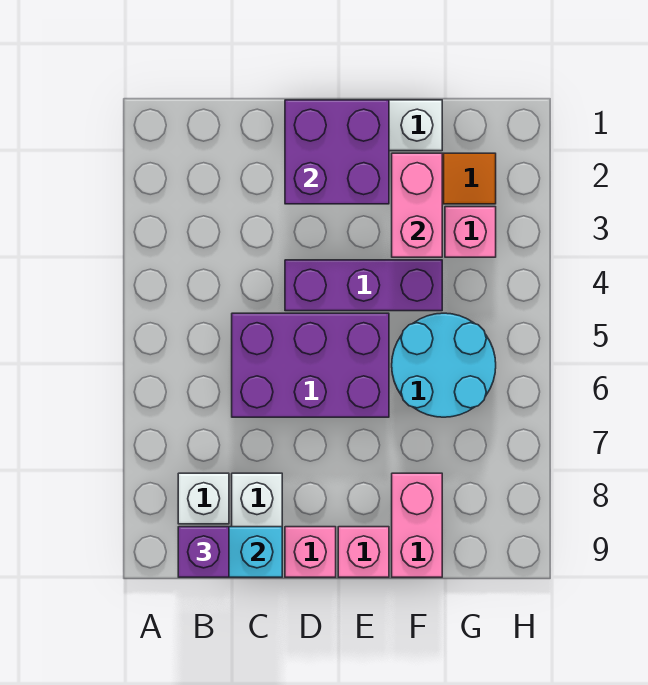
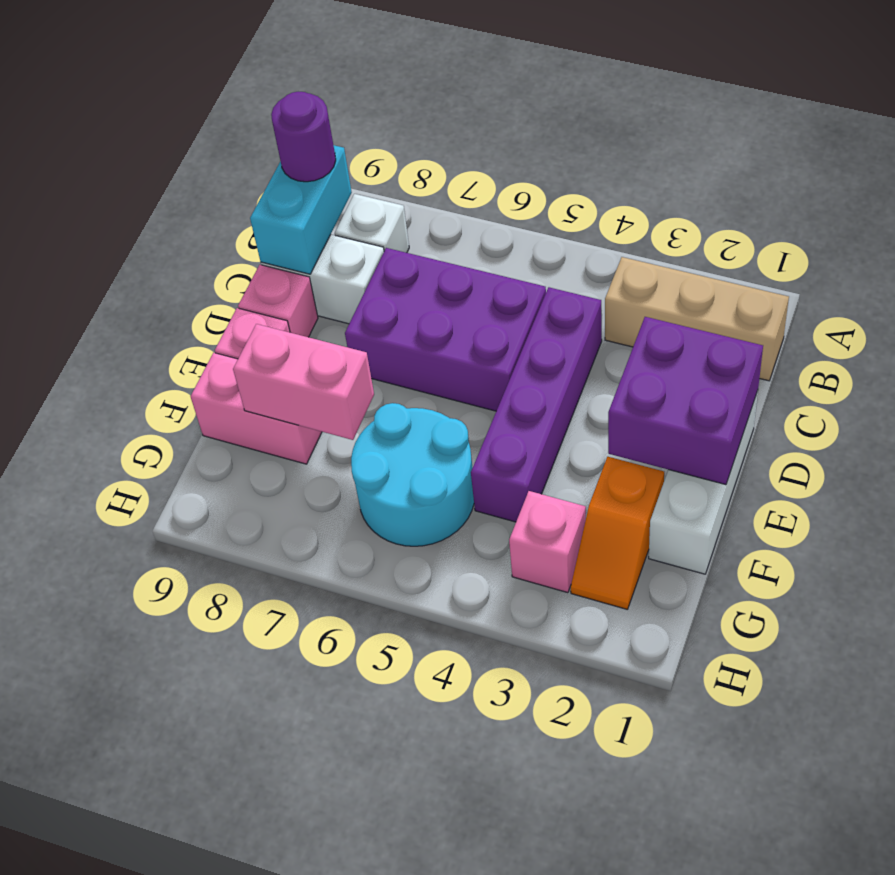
none -> tan brick B1:B3 level 1
purple brick B9 level 3 -> purple round brick B9 level 3
purple brick C5:E6 level 1 -> purple brick C5:D7 level 1
purple brick D4:F4 level 1 -> purple brick C4:F4 level 1
pink brick F2:F3 level 2 -> pink brick F7:F8 level 2

